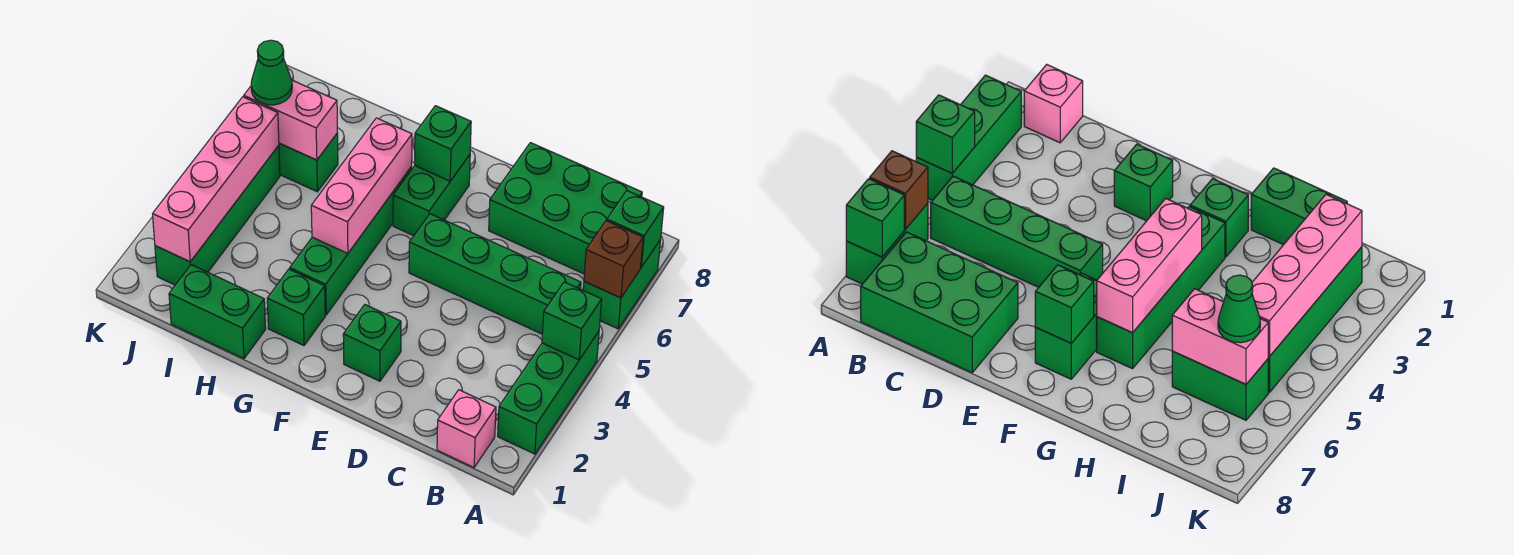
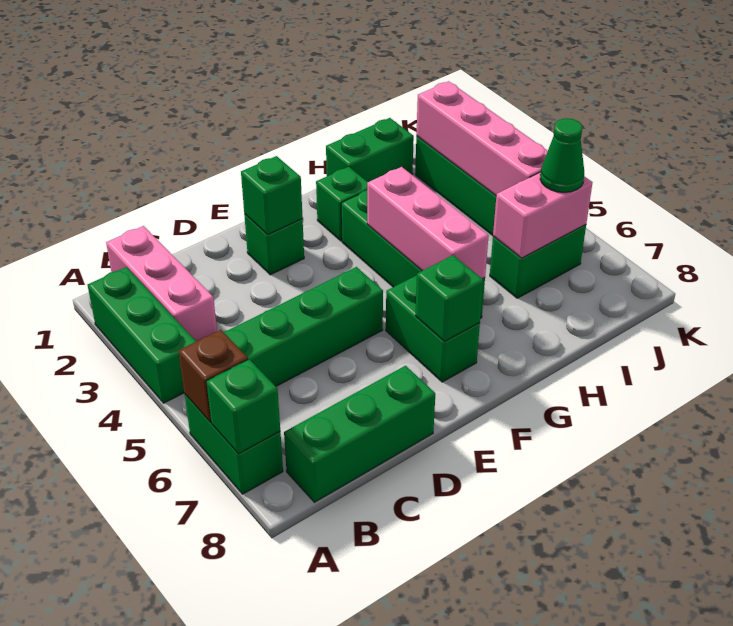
green brick A4 level 2 -> green brick E2 level 2
pink brick B1 level 1 -> pink brick B1:B3 level 1
green brick B7:D8 level 1 -> green brick B8:D8 level 1

